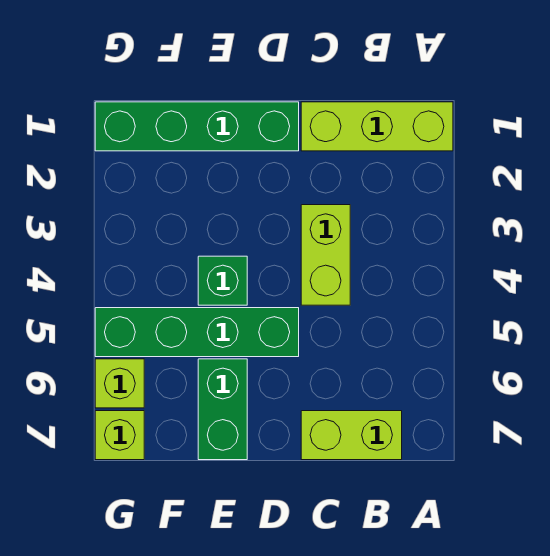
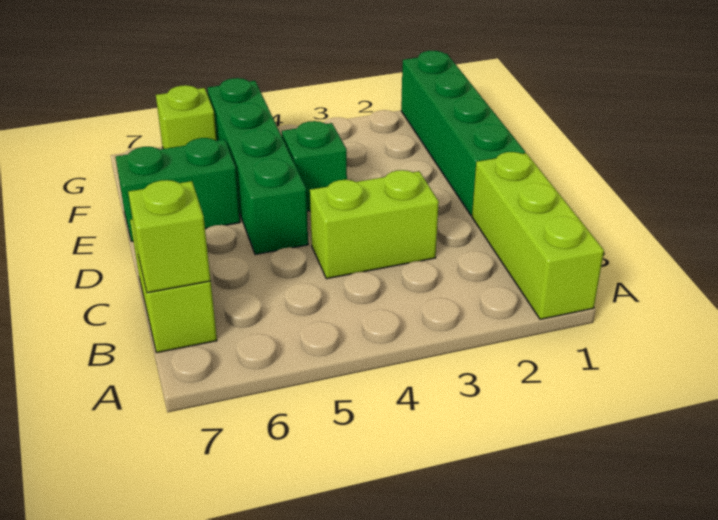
lime brick G7 level 1 -> lime brick B7 level 2

